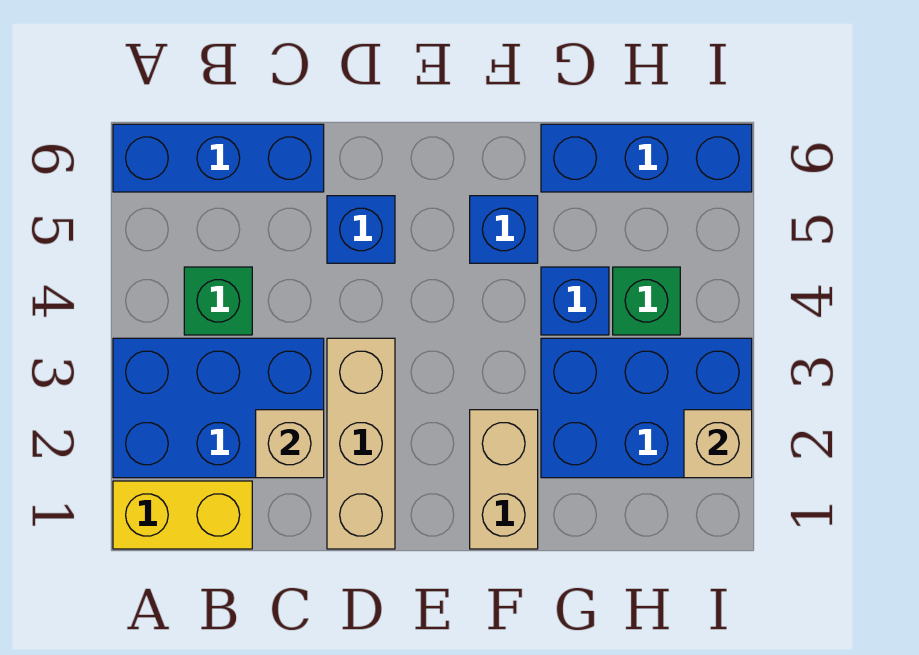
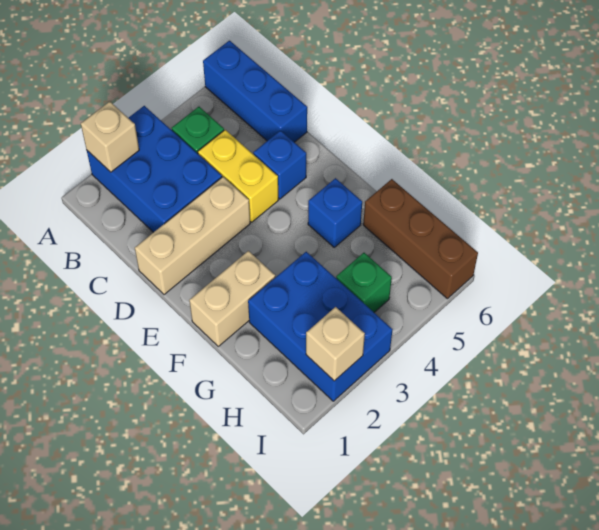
yellow brick A1:B1 level 1 -> yellow brick C4:D4 level 1
tan brick C2 level 2 -> tan brick A2 level 2
blue brick G4 level 1 -> none
blue brick G6:I6 level 1 -> brown brick G6:I6 level 1

